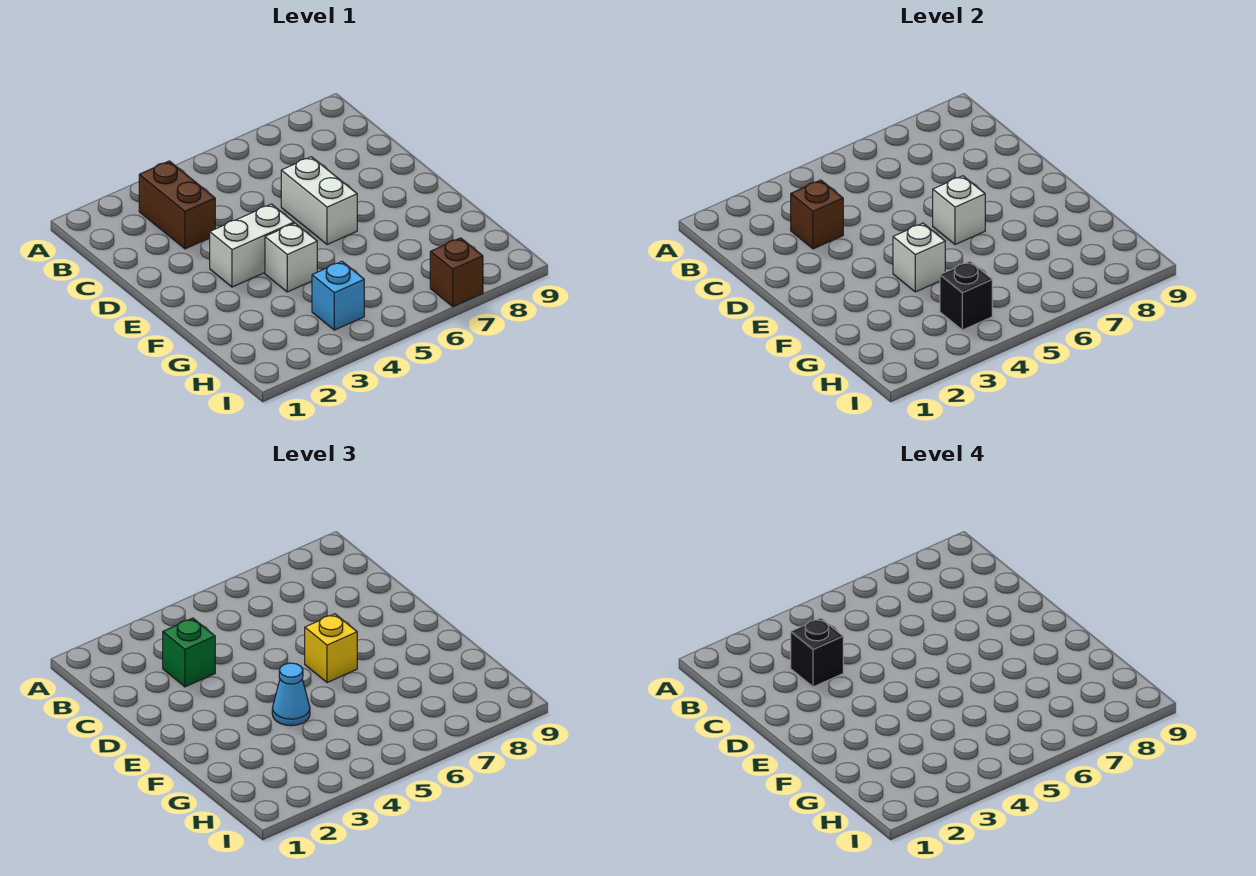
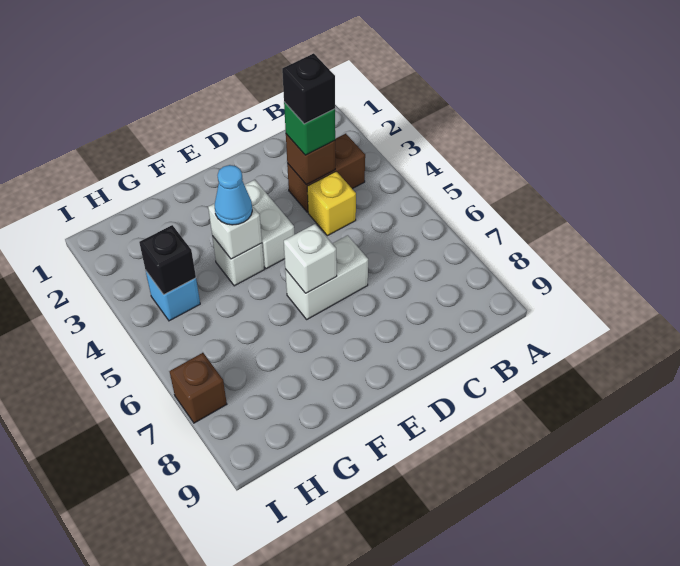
yellow brick E6 level 3 -> yellow brick C4 level 1

